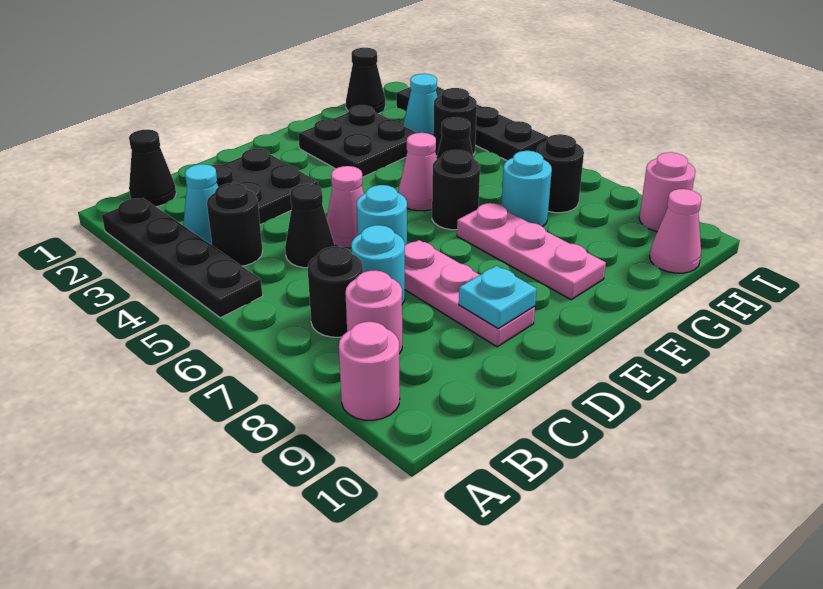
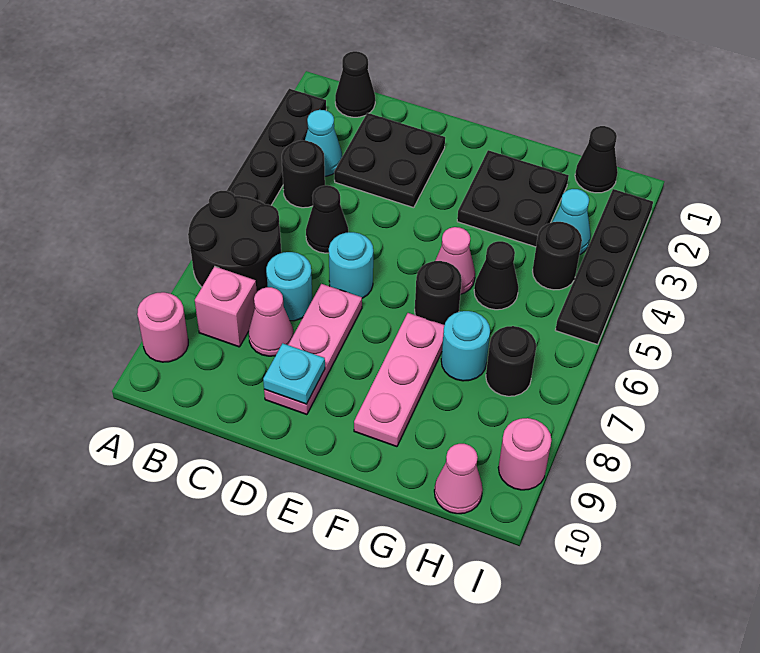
black round brick B7 level 1 -> black round brick A6:B7 level 1
pink round brick B8 level 1 -> pink brick B8 level 1
pink cone D5 level 1 -> pink cone C8 level 1

